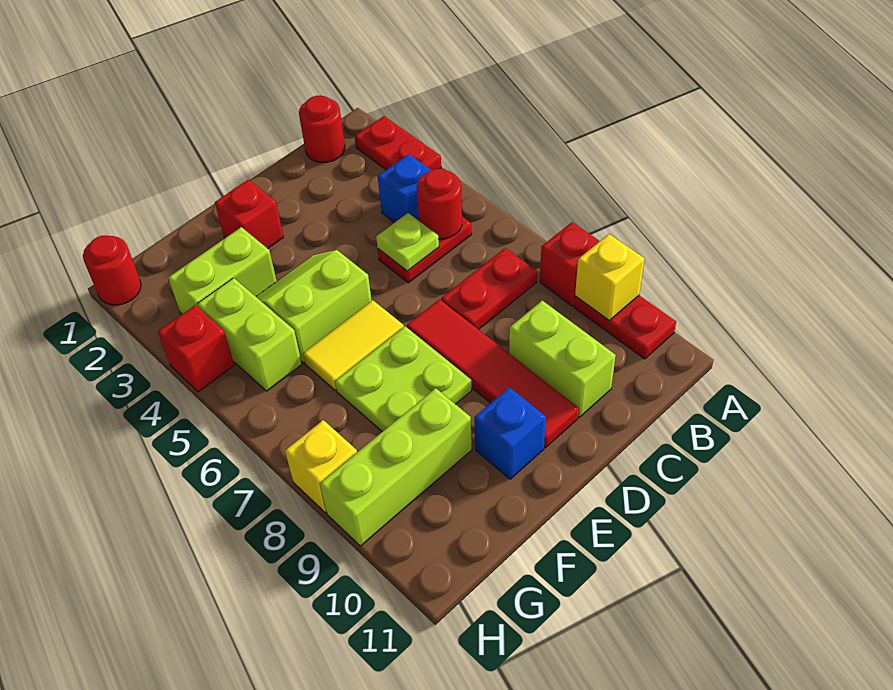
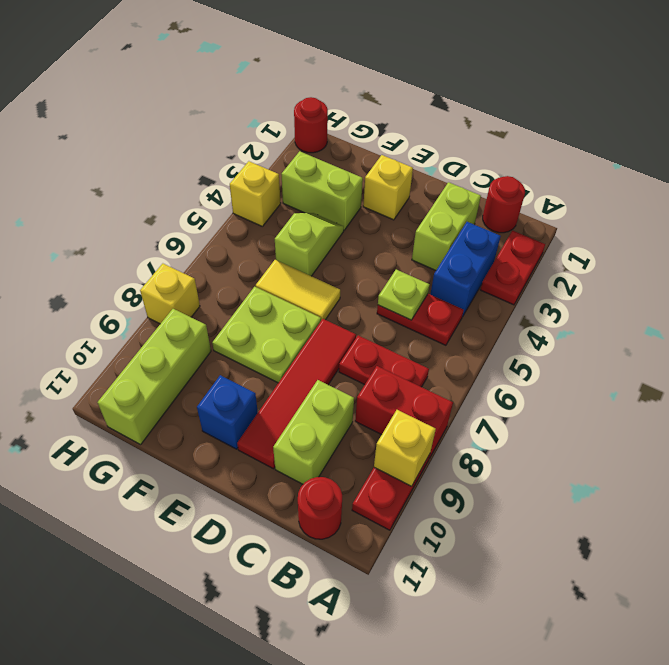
red brick A8 level 1 -> red brick A8:B8 level 1
blue brick B4 level 1 -> blue brick B3:B4 level 1
red round brick B5 level 2 -> red round brick B11 level 1
red brick E2 level 1 -> yellow brick E2 level 1
lime slope E4:F5 level 1 top 5 -> lime slope F4:F5 level 1 top 5
lime brick F9:H9 level 1 -> lime brick G9:G11 level 1
lime brick G4:G5 level 1 -> lime brick C2:C3 level 1
red brick H4 level 1 -> yellow brick H4 level 1

